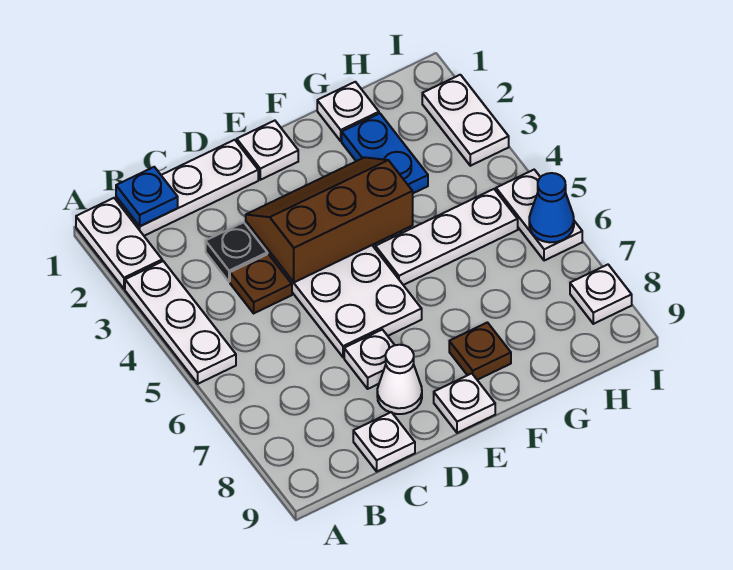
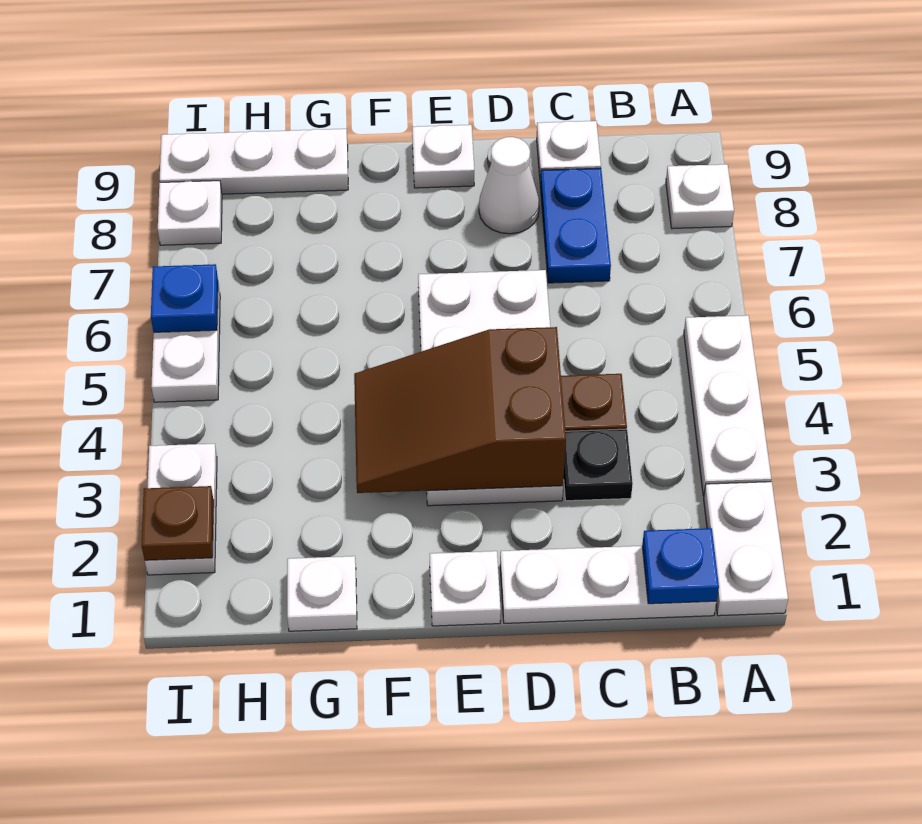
brown slope D3:F4 level 2 top 4 -> brown slope D3:F4 level 2 top D
white plate D7 level 1 -> white plate A8 level 1
white plate F5:H5 level 1 -> white plate G9:I9 level 1
brown plate F8 level 1 -> brown plate I2 level 2
blue plate G2:G3 level 1 -> blue plate C7:C8 level 1
blue cone I6 level 2 -> blue plate I6 level 2

